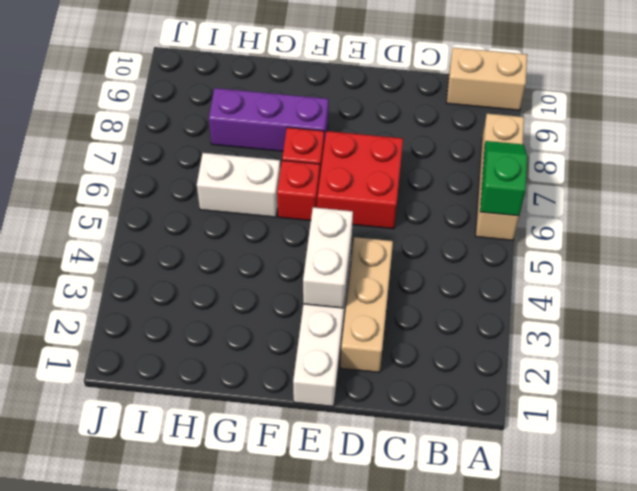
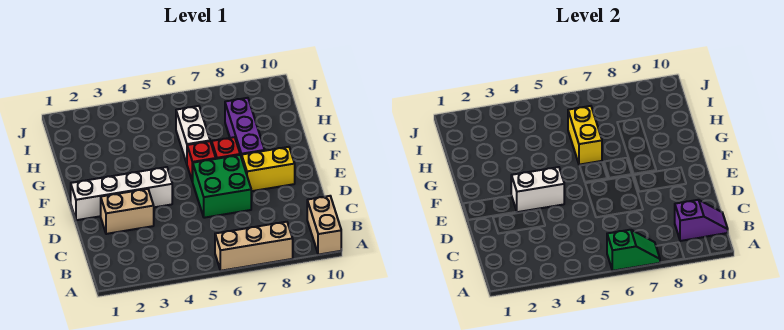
none -> purple slope B9:B10 level 2 top 9
tan brick D2:D4 level 1 -> tan brick D2:D3 level 1
red brick D6:E7 level 1 -> green brick D6:E7 level 1
none -> yellow brick E8:E9 level 1
none -> yellow brick G6:H6 level 2

